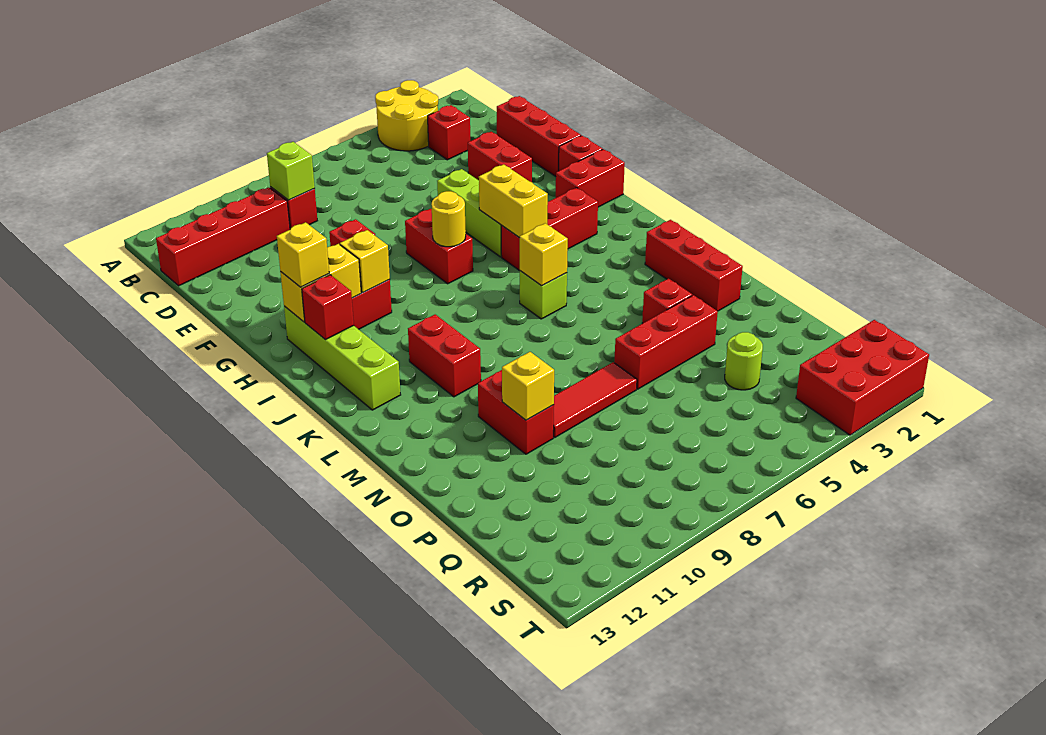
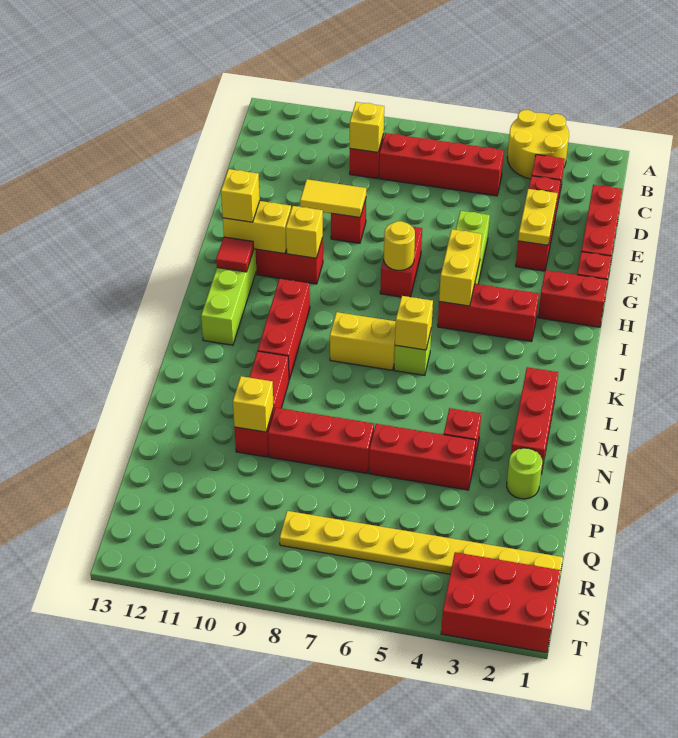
lime brick C9 level 2 -> yellow brick C9 level 2
red brick C10:C13 level 1 -> red brick C5:C8 level 1
red brick E3:F3 level 1 -> red brick D3:F3 level 1
none -> yellow plate E3:F3 level 2
none -> yellow tile F9:F10 level 2
red brick I12 level 2 -> red tile I12 level 2
none -> yellow brick K7:K8 level 1
red brick K10:L10 level 1 -> red brick J10:L10 level 1
red brick N10:O10 level 1 -> red brick M10:O10 level 1
red tile O7:O9 level 1 -> red brick O7:O9 level 1
lime round brick Q4 level 1 -> lime round brick O2 level 1
none -> yellow plate R1:R8 level 1

